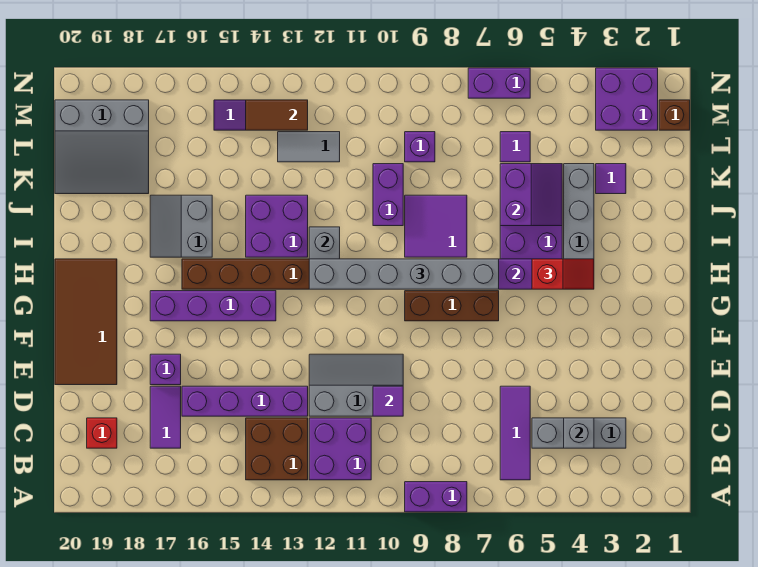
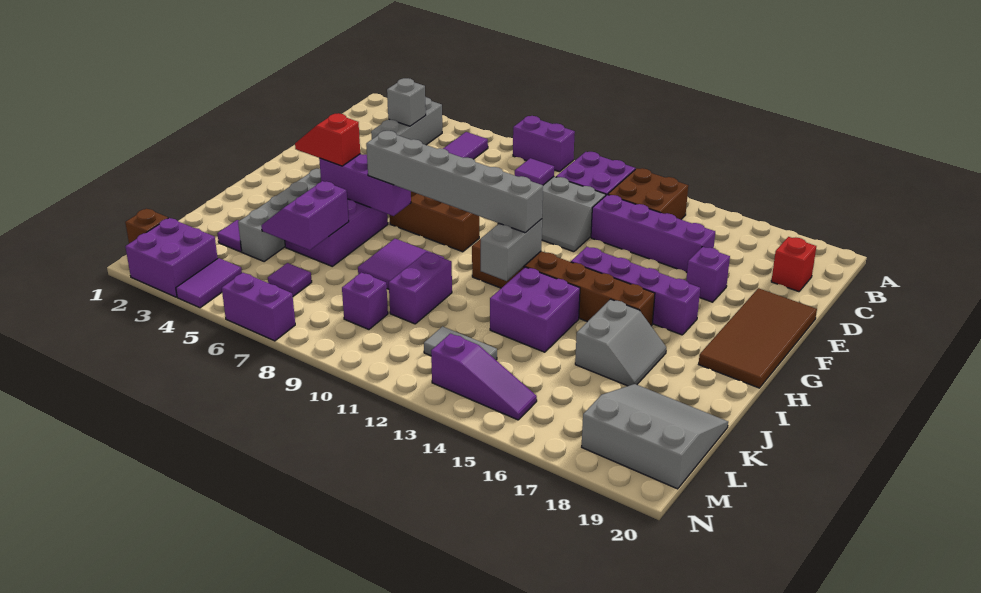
grey brick C3:C5 level 1 -> grey brick B4:D4 level 1
purple tile C17:D17 level 1 -> purple tile M4:N4 level 1
brown tile M13:M14 level 2 -> none

